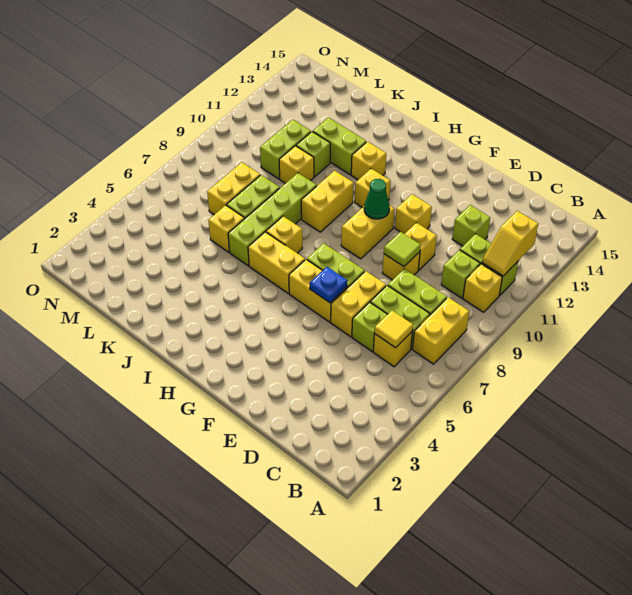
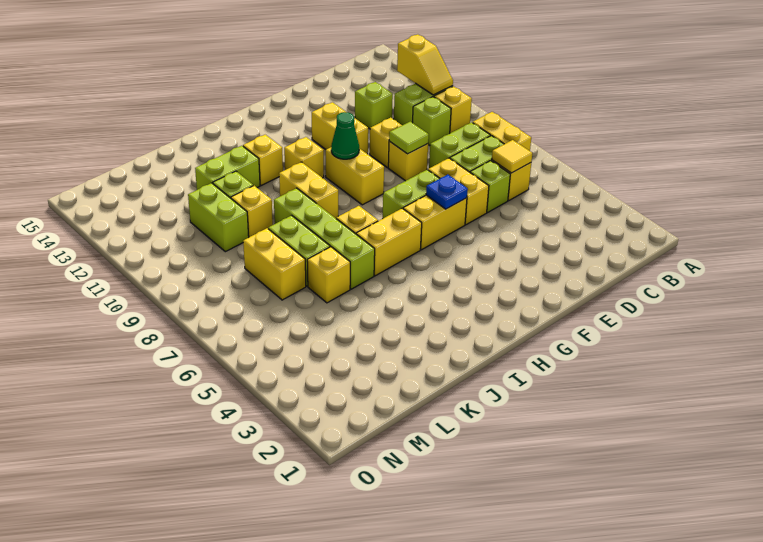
yellow brick F11 level 1 -> yellow brick F11:F12 level 1

